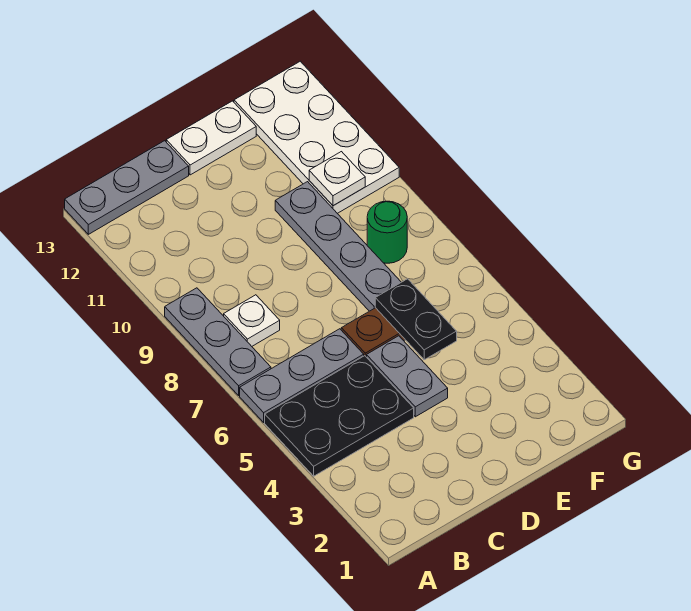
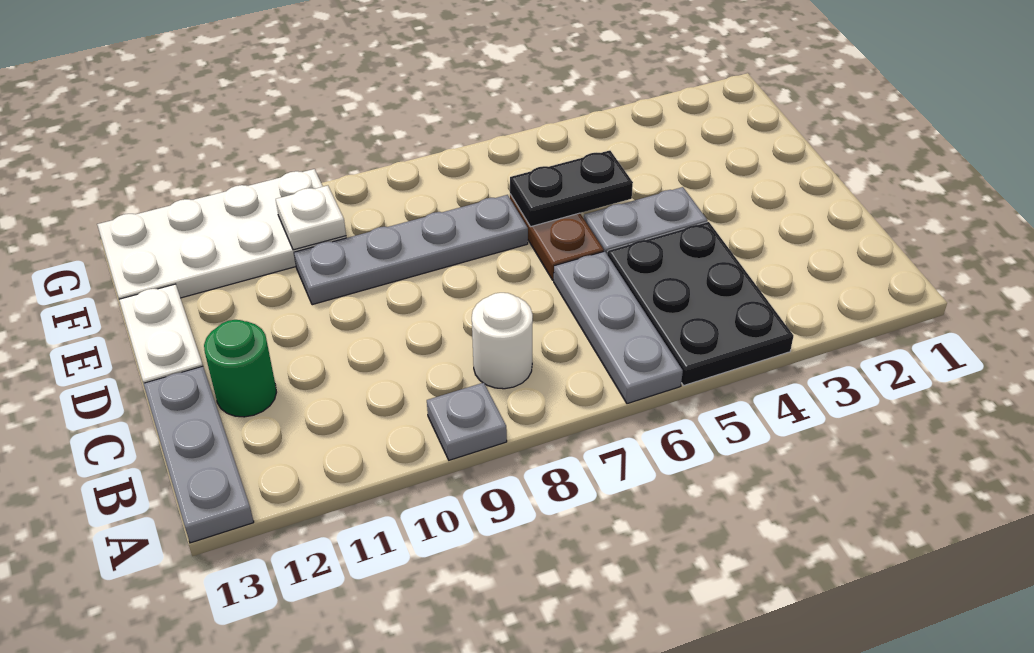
grey plate A7:A9 level 1 -> grey plate A9 level 1
white plate B8 level 1 -> white round brick B8 level 1
green round brick F8 level 1 -> green round brick C12 level 1

